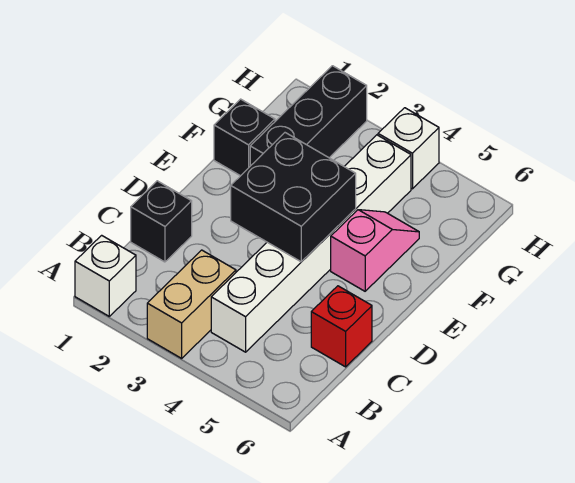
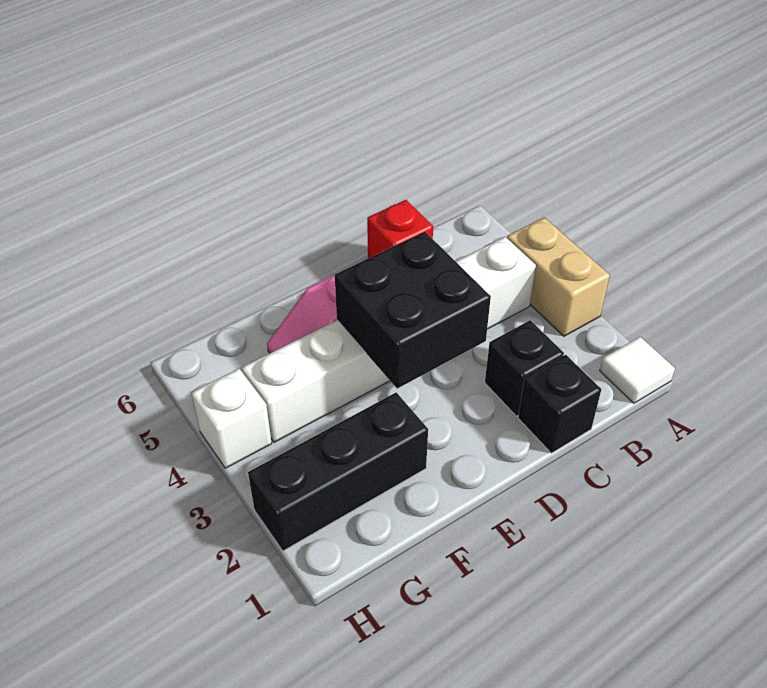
white brick A1 level 1 -> white tile A1 level 1
tan brick A3:B3 level 1 -> tan brick A3:A4 level 1
black brick F1 level 1 -> black brick C2 level 1

